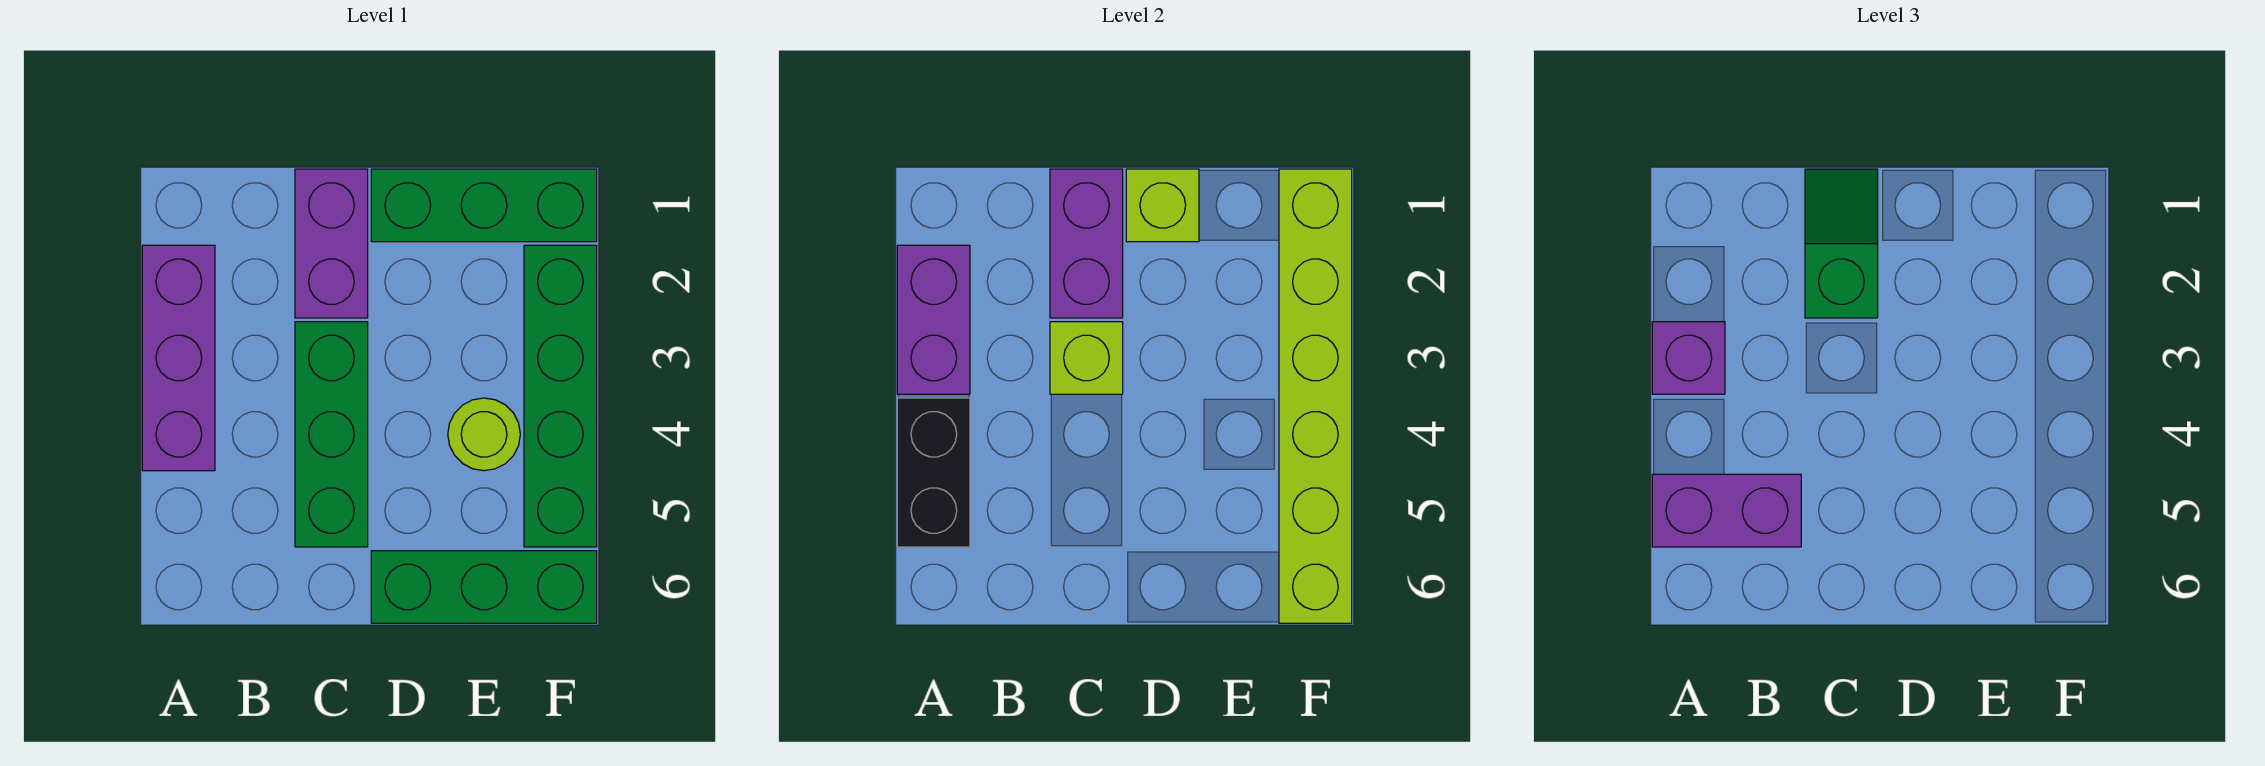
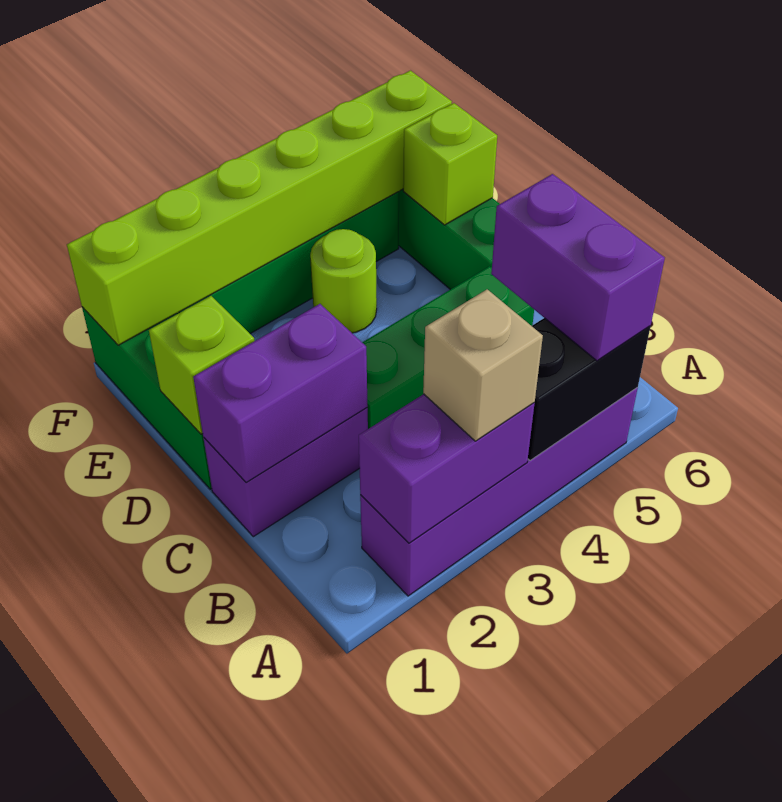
purple brick A2:A4 level 1 -> purple brick A2:A5 level 1
purple brick A3 level 3 -> tan brick A3 level 3
green slope C1:C2 level 3 top 2 -> none
lime brick C3 level 2 -> lime brick E6 level 2

